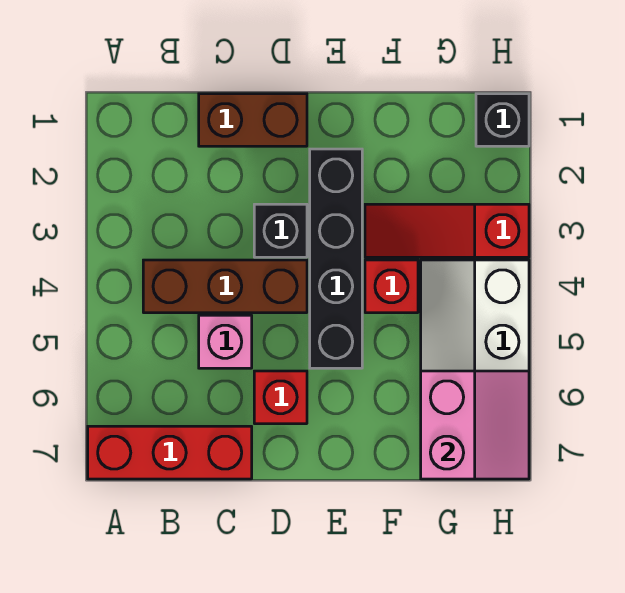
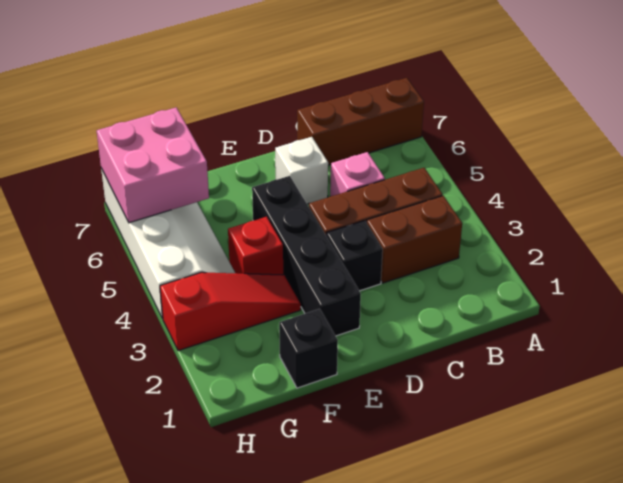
red brick A7:C7 level 1 -> brown brick A7:C7 level 1
brown brick C1:D1 level 1 -> brown brick B3:C3 level 1
red brick D6 level 1 -> white brick D6 level 1
pink slope G6:H7 level 2 top G -> pink brick G6:H7 level 2
black brick H1 level 1 -> black brick F1 level 1

